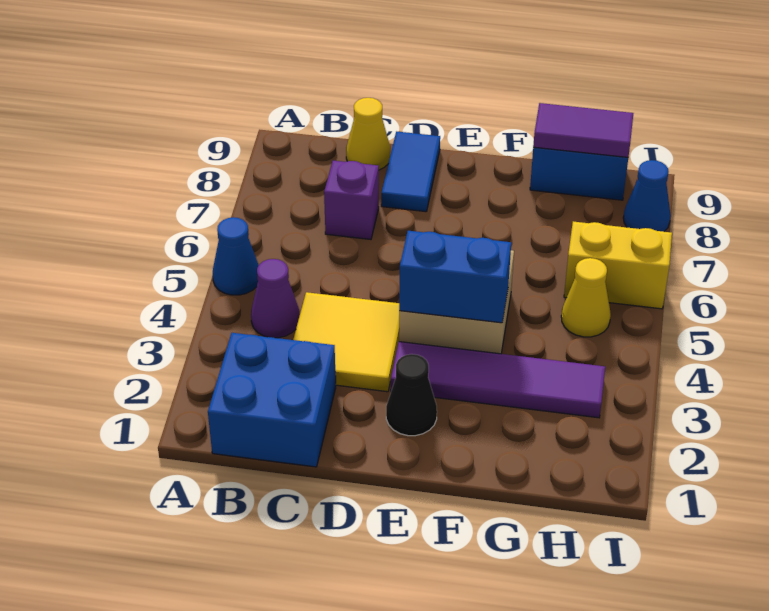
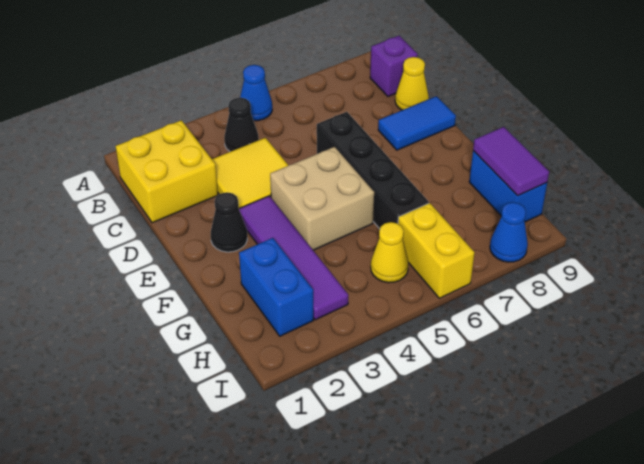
blue brick B1:C2 level 1 -> yellow brick B1:C2 level 1
purple cone B4 level 1 -> black cone B4 level 1
purple brick C7 level 1 -> purple brick B9 level 1
none -> black brick D6:G6 level 1
blue brick E4:F4 level 2 -> blue brick G2:H2 level 1

